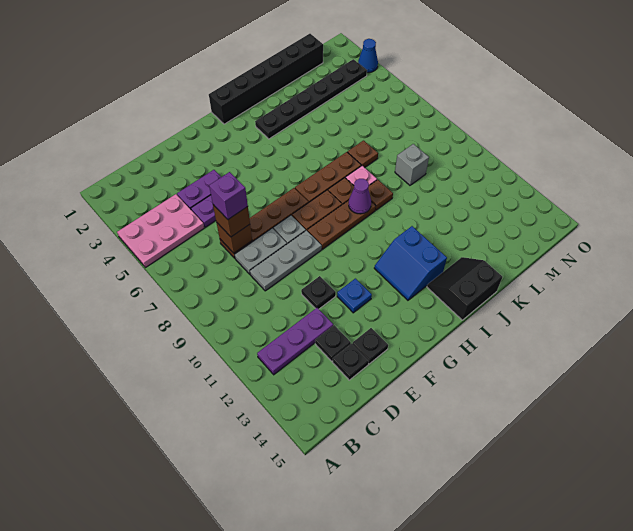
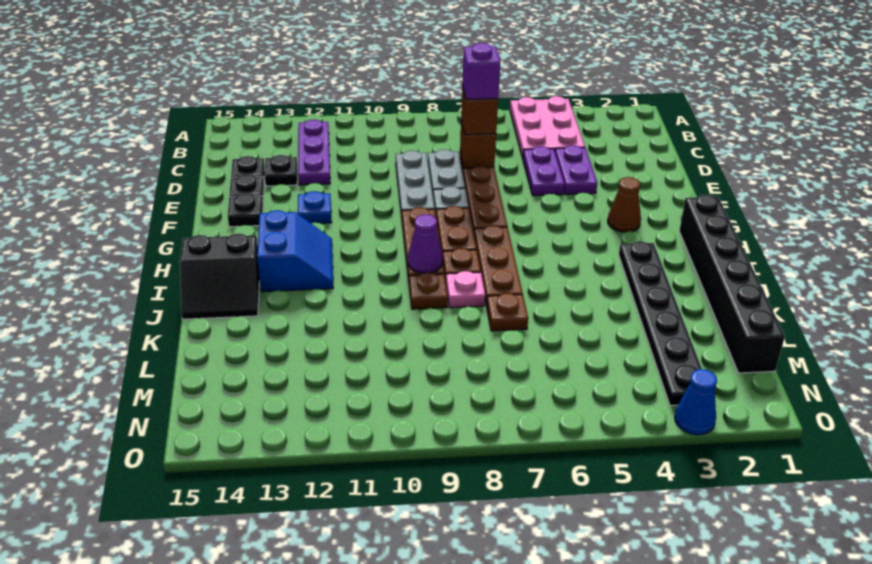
black plate E11 level 1 -> black plate F14 level 1
none -> brown cone G3 level 1
blue slope H12:I13 level 1 top I -> blue slope H12:I13 level 1 top 13
black slope I14:J15 level 1 top 15 -> black slope I14:J15 level 1 top I
grey brick L9 level 1 -> none

